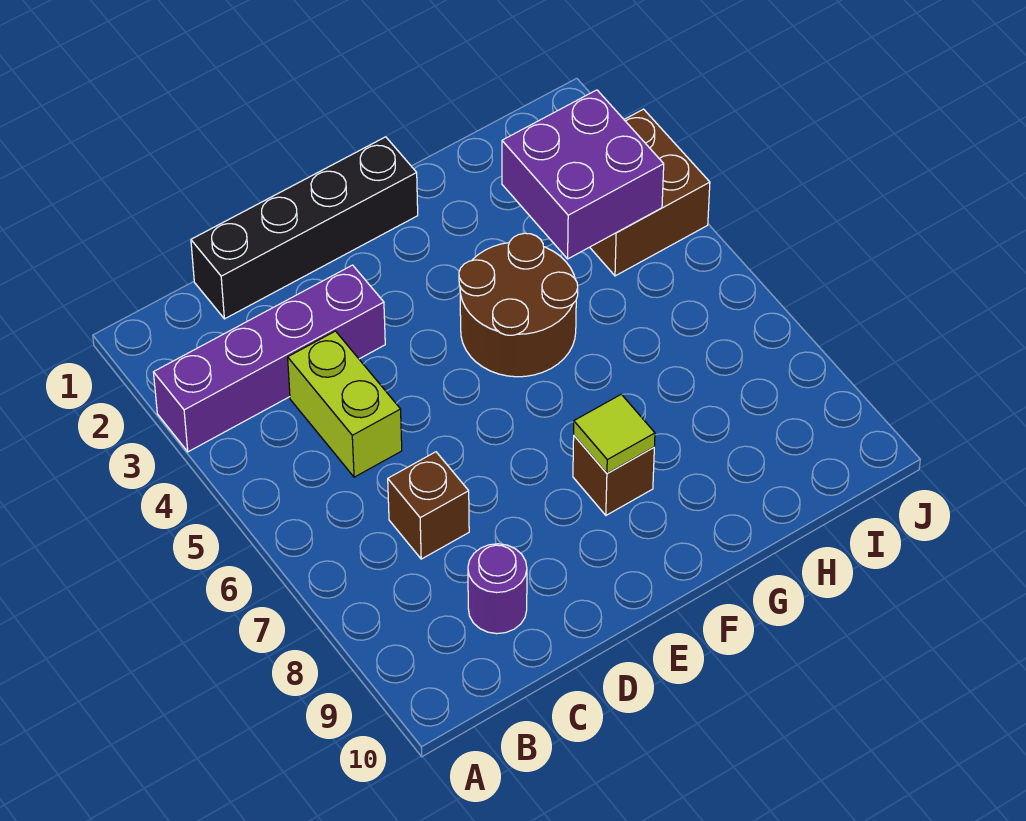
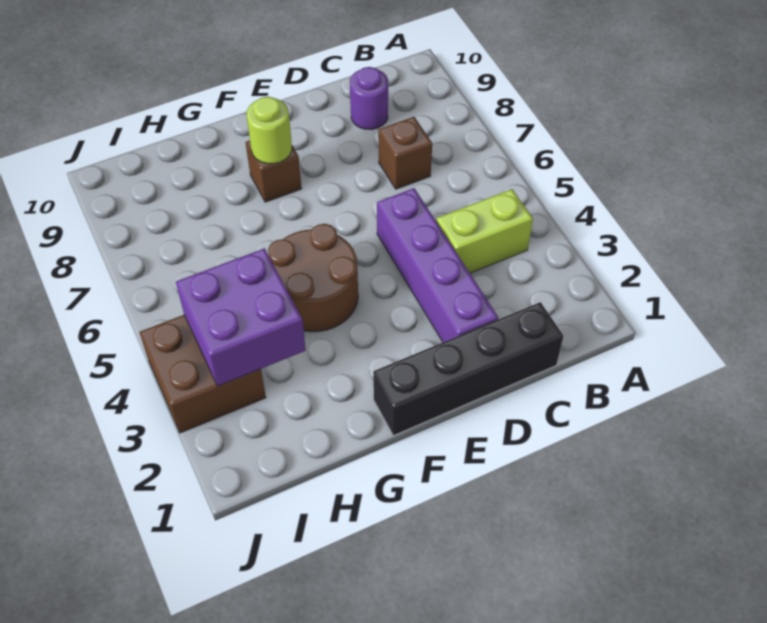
purple brick A3:D3 level 1 -> purple brick D2:D5 level 1
lime brick C4:C5 level 1 -> lime brick B4:C4 level 1
lime tile F8 level 2 -> lime round brick F8 level 2

